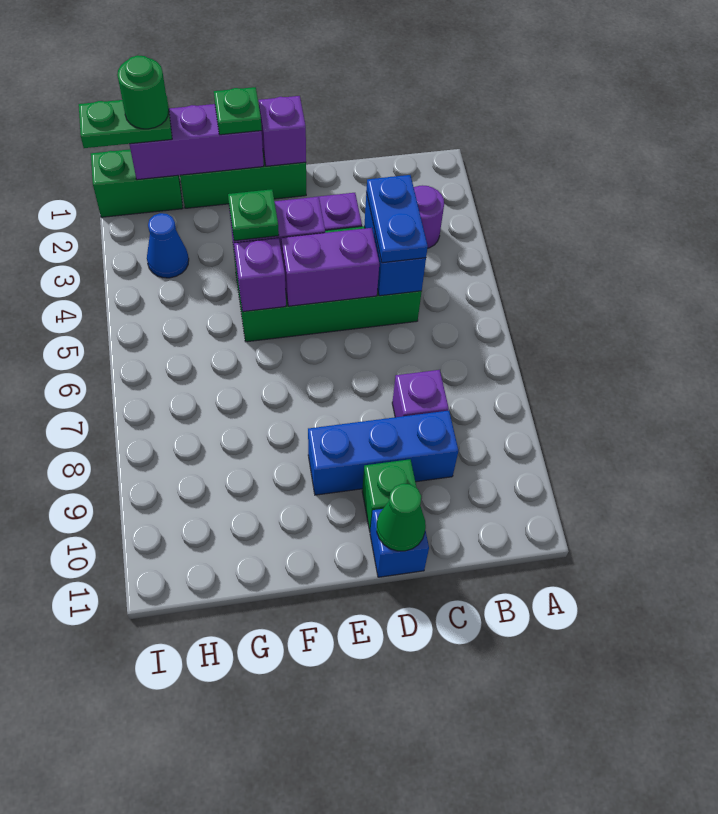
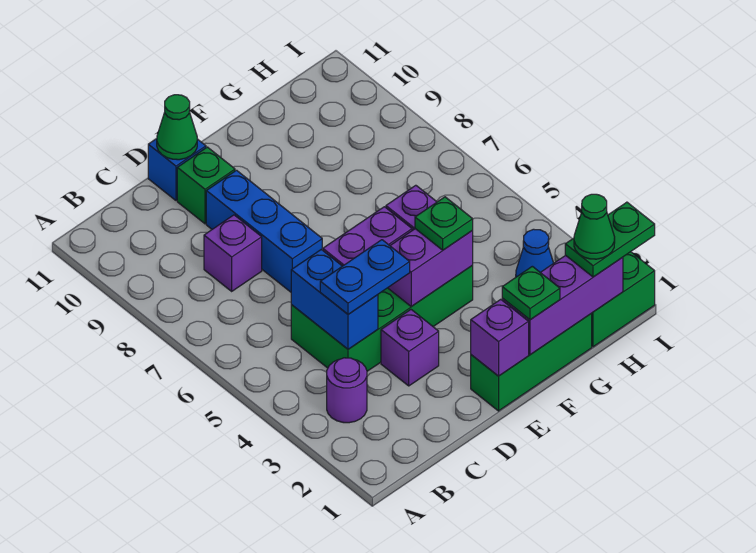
blue plate C4:C5 level 3 -> blue plate C4:D4 level 3
blue brick C9:E9 level 1 -> blue brick D7:D9 level 1
green round brick H1 level 4 -> green cone H1 level 4

